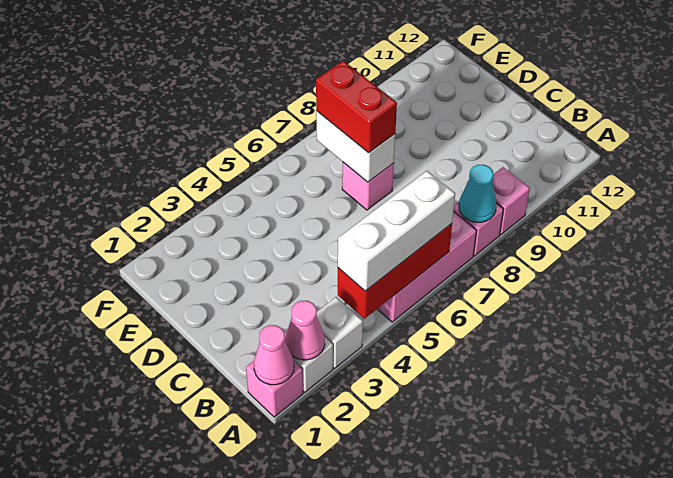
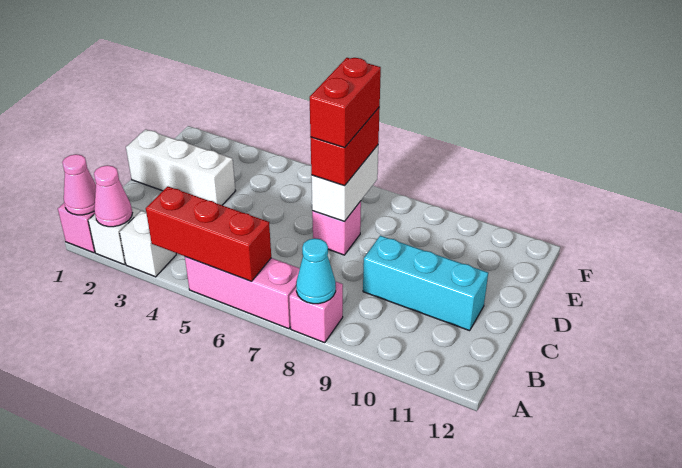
white brick A4:A6 level 3 -> white brick D1:D3 level 1
pink brick A9 level 1 -> none
none -> cyan brick C9:C11 level 1
none -> red brick D7:E7 level 4

